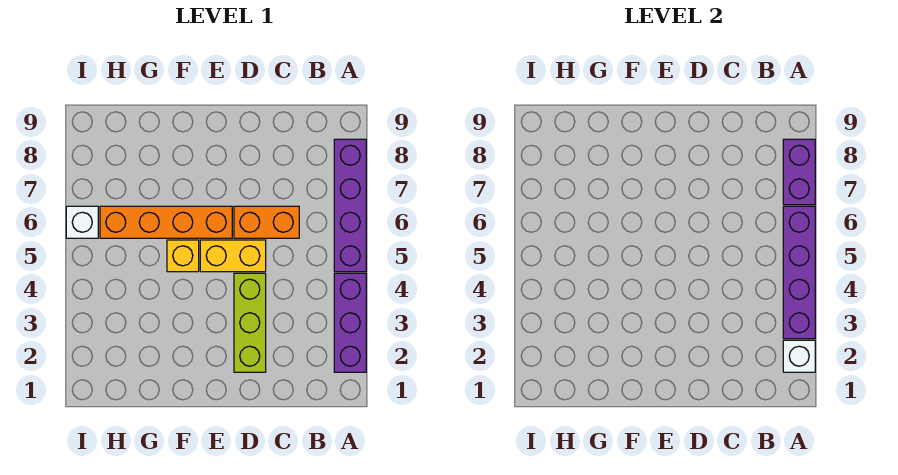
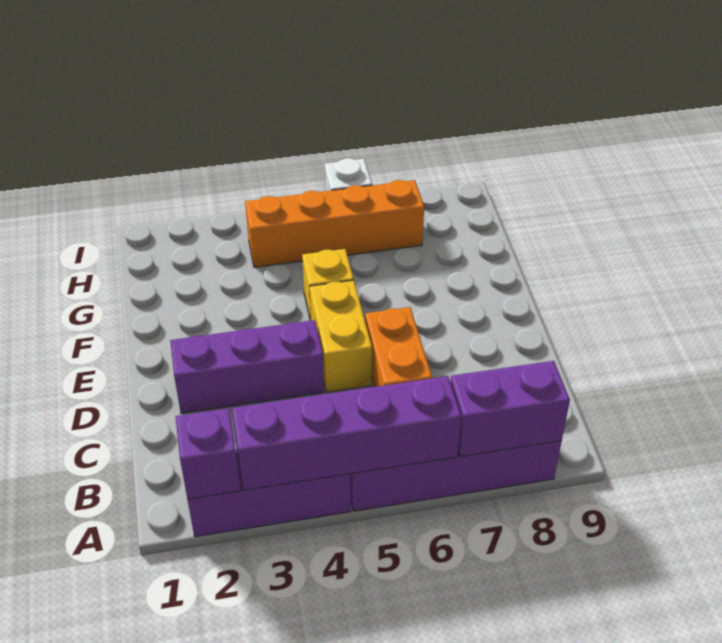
white brick A2 level 2 -> purple brick A2 level 2
lime brick D2:D4 level 1 -> purple brick D2:D4 level 1
orange brick E6:H6 level 1 -> orange brick H4:H7 level 1

